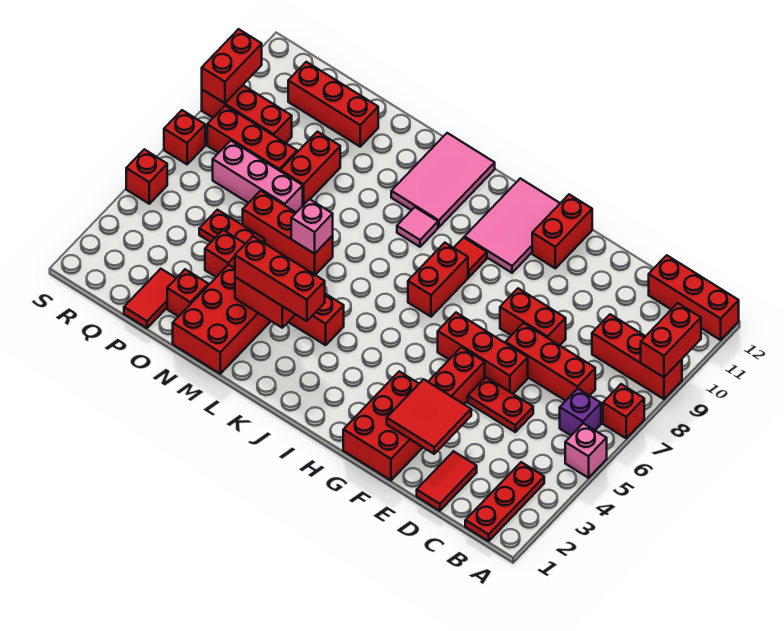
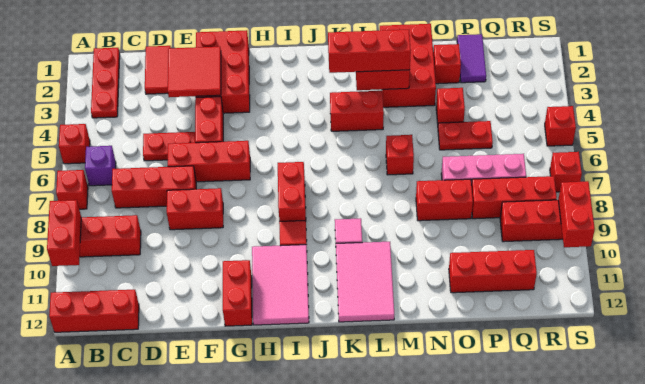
pink brick A5 level 1 -> red brick A5 level 1
red brick M6:O6 level 1 -> red brick M6 level 1
pink brick M6 level 2 -> none
red brick O8:O9 level 1 -> red brick N8:O8 level 1
red tile P1:P2 level 1 -> purple tile P1:P2 level 1

